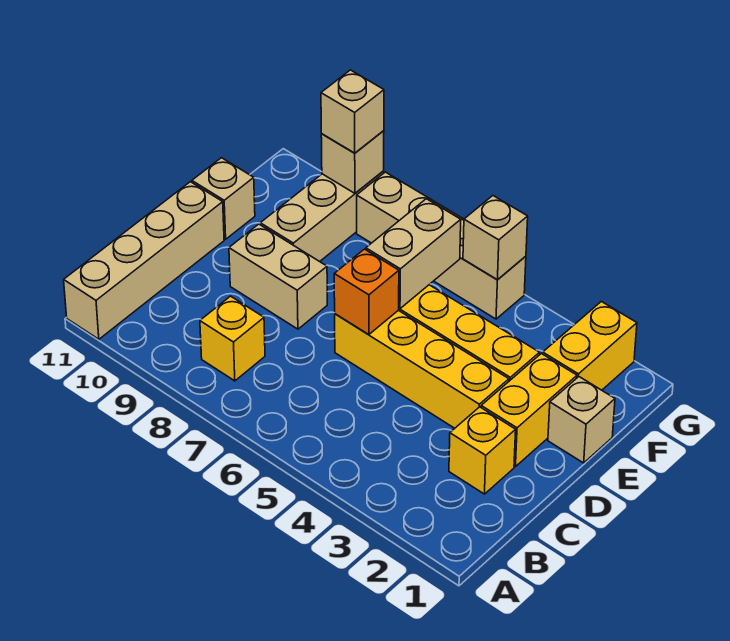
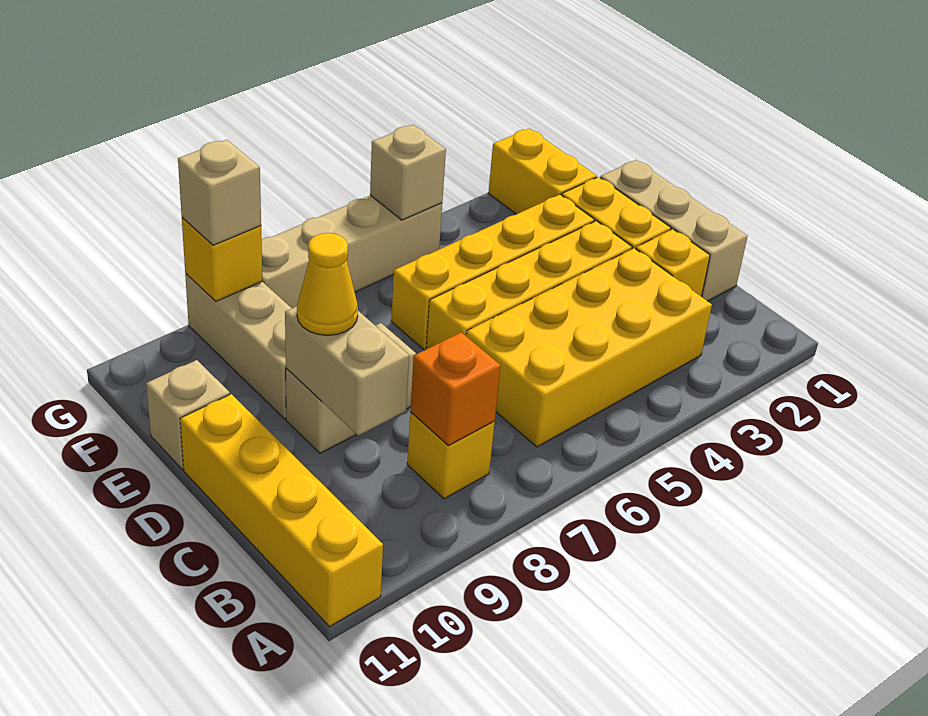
tan brick A11:D11 level 1 -> yellow brick A11:D11 level 1
none -> yellow brick B3:C6 level 1
orange brick D6 level 2 -> orange brick B8 level 2
none -> yellow cone D9 level 3
tan brick E1 level 1 -> tan brick C1:E1 level 1
tan brick E6:F6 level 2 -> tan brick C9:D9 level 2
tan brick G9 level 2 -> yellow brick G9 level 2

